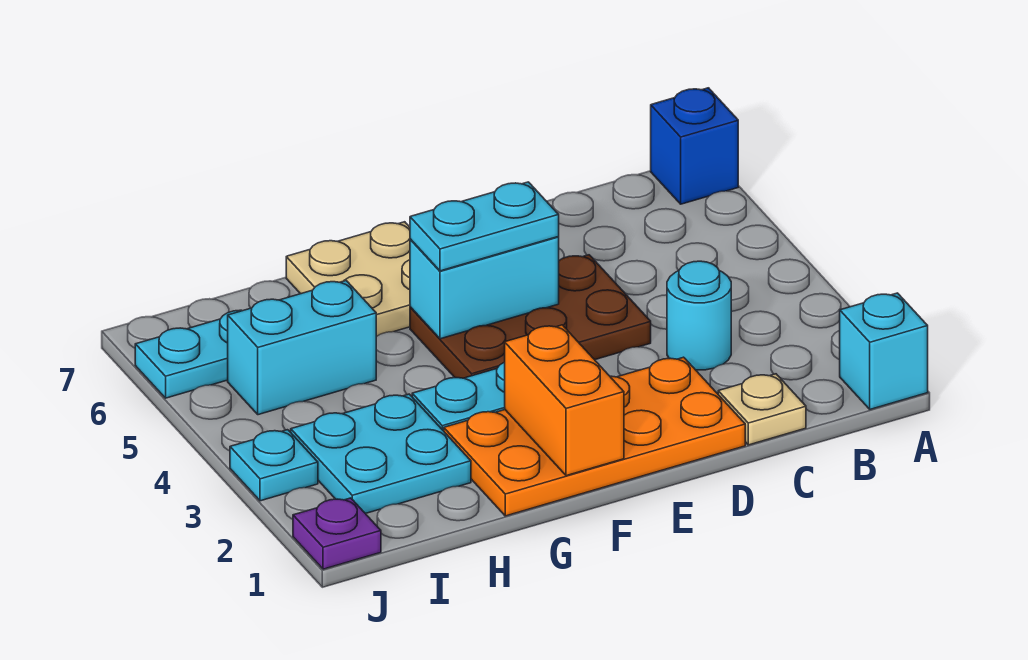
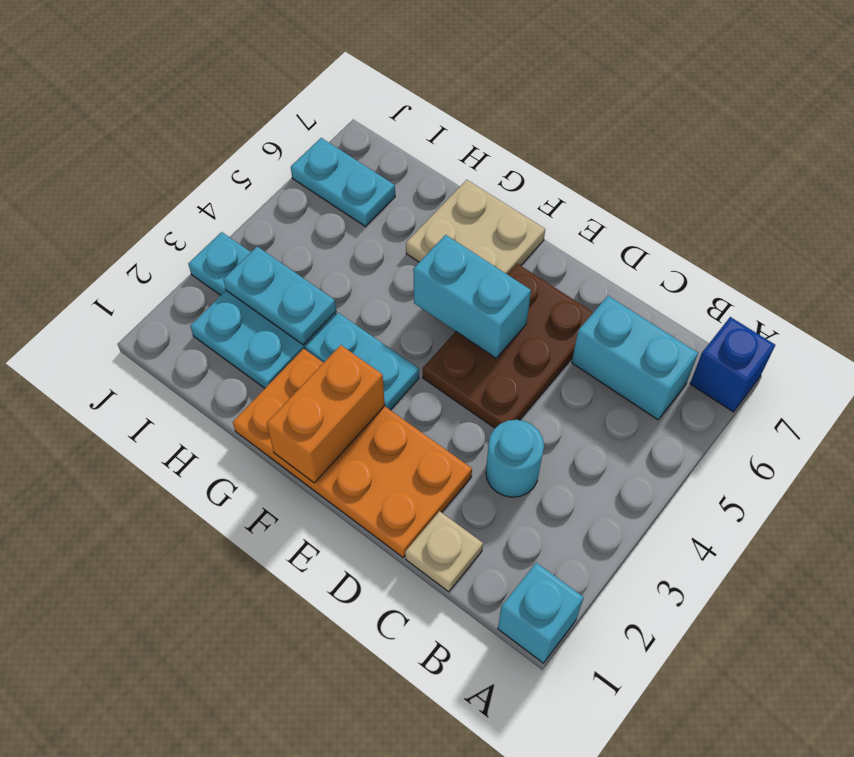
brown plate D4:F5 level 1 -> brown plate D4:E6 level 1
cyan plate E5:F5 level 3 -> cyan plate H3:I3 level 2
cyan brick H5:I5 level 1 -> cyan brick B6:C6 level 1
purple plate J1 level 1 -> none

